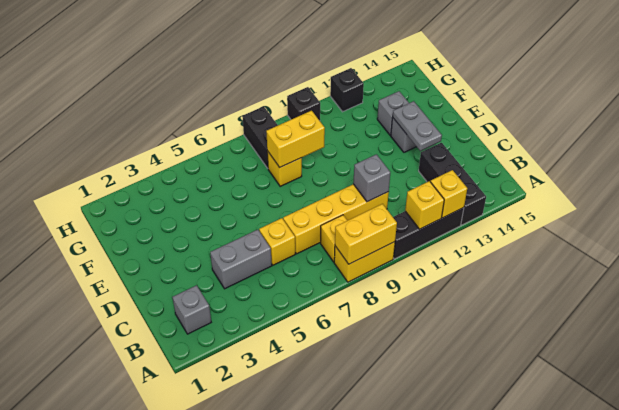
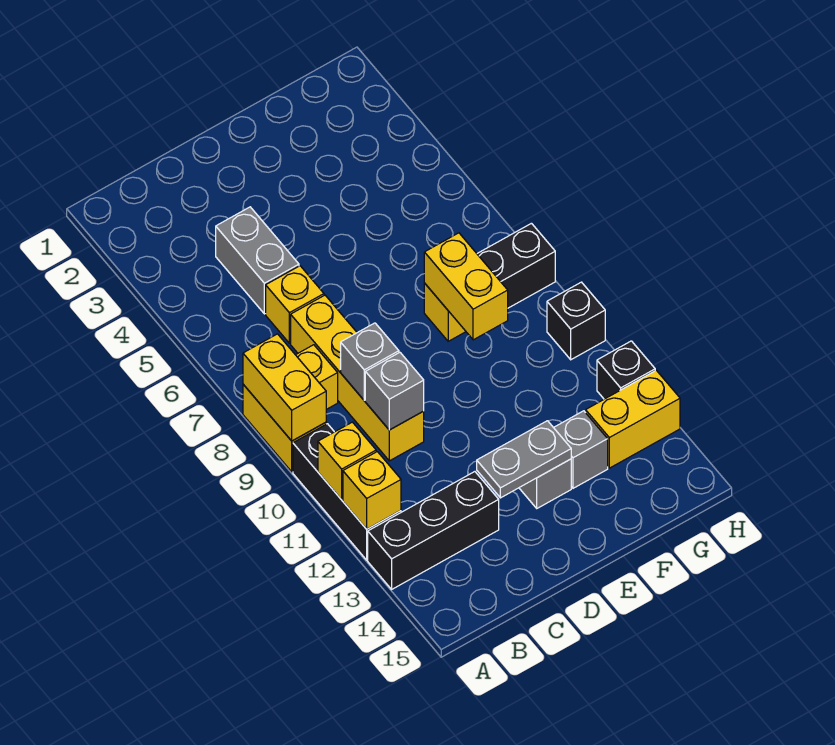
grey brick B2 level 1 -> grey brick C9 level 2
none -> yellow brick G13:H13 level 1

